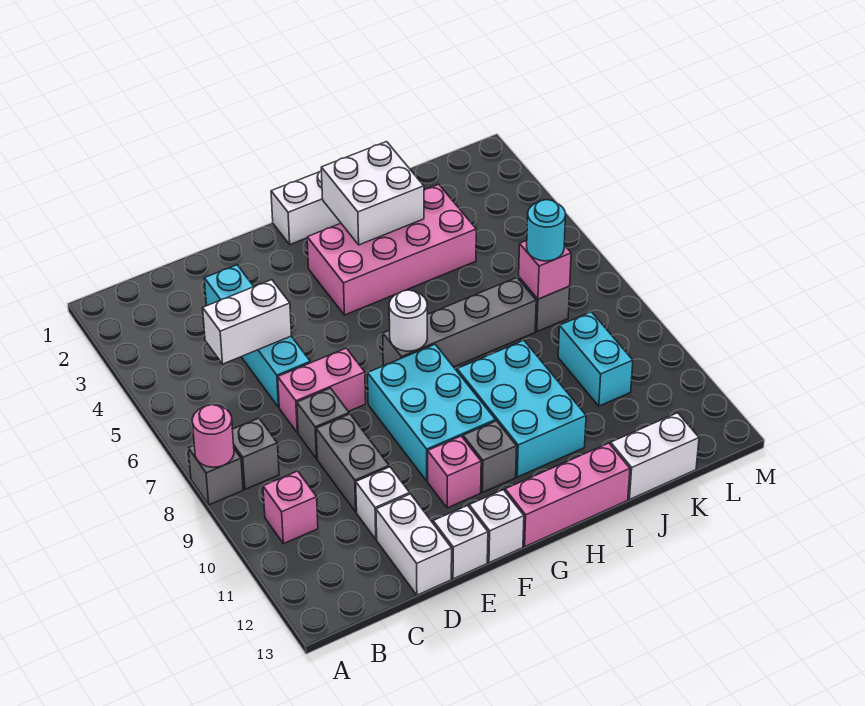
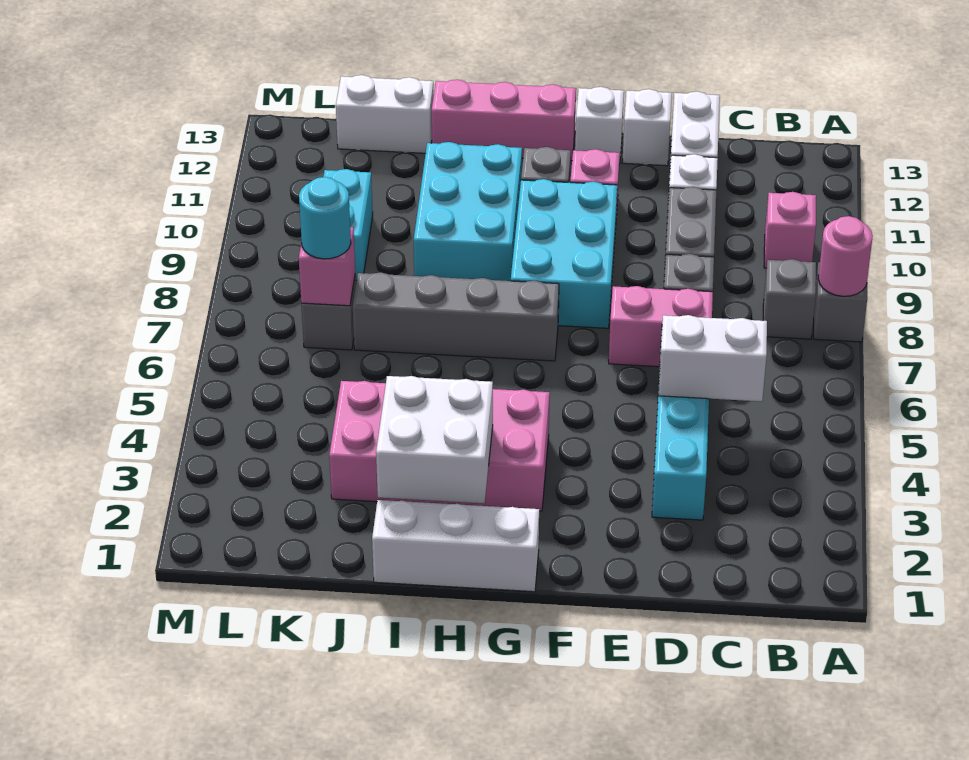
white round brick G7 level 2 -> none

